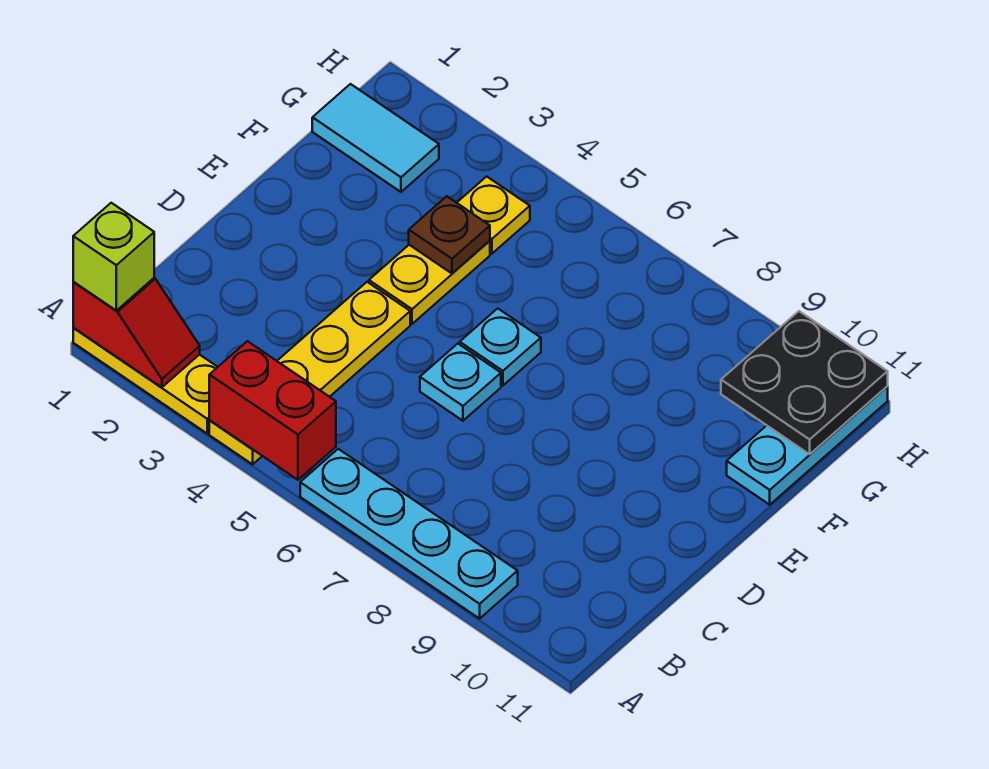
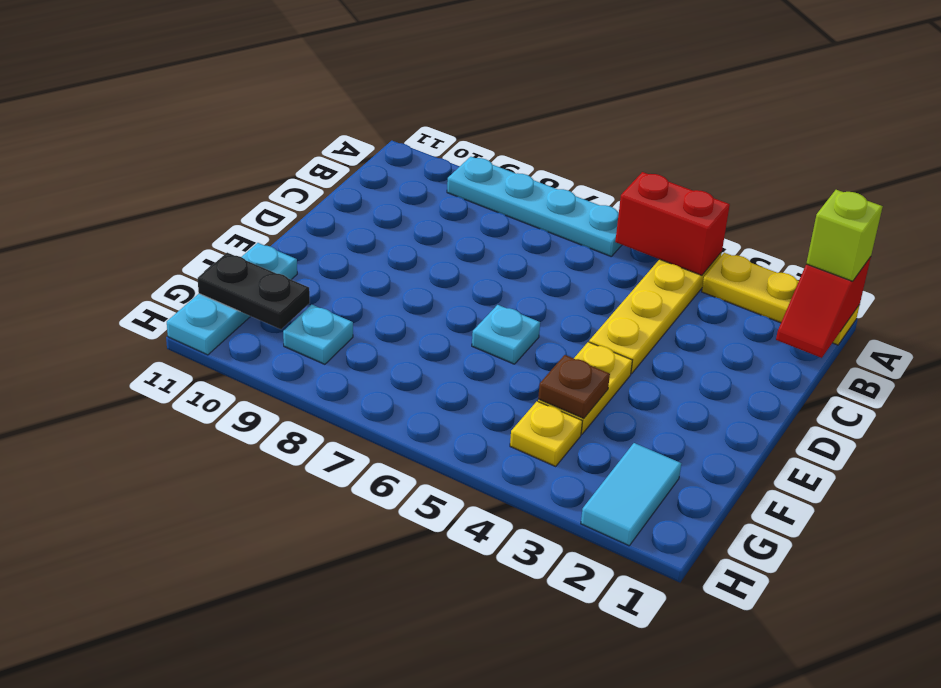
red slope A1:A2 level 2 top 1 -> red slope A1:B1 level 2 top A
cyan plate D6 level 1 -> cyan plate G9 level 1
cyan tile G1:G2 level 1 -> cyan tile G2:H2 level 1
black plate G10:H11 level 2 -> black plate G10:G11 level 2

